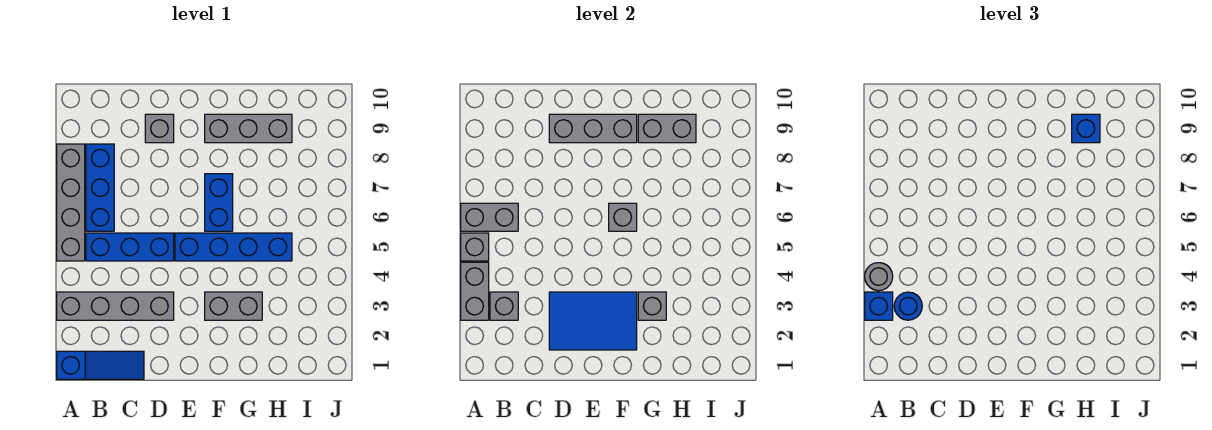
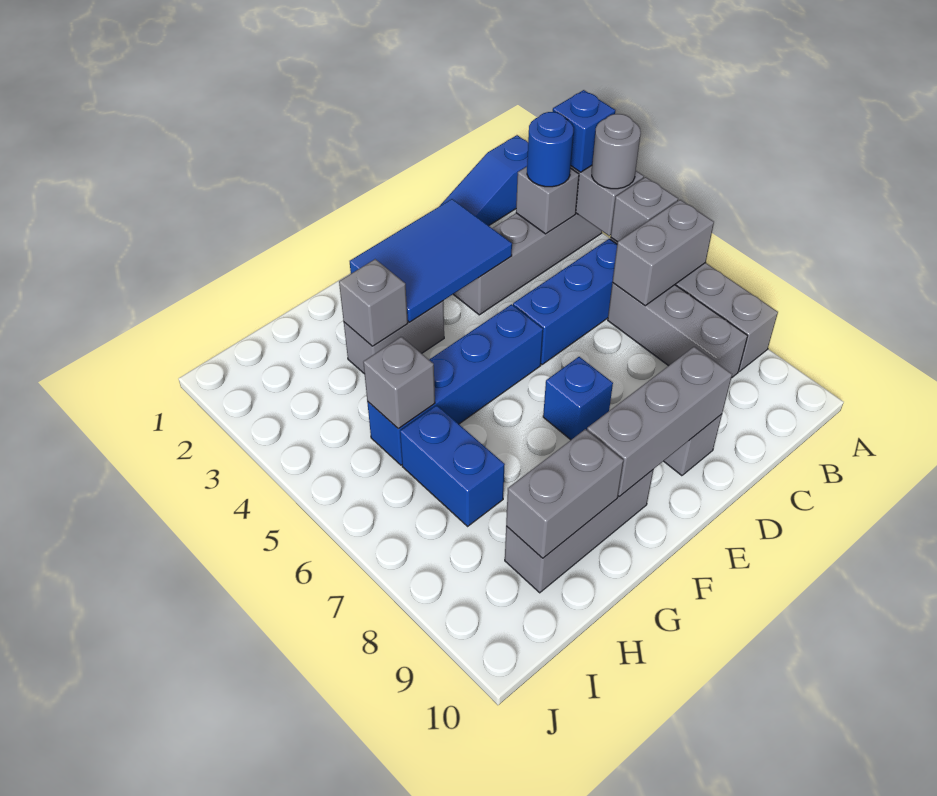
blue brick B6:B8 level 1 -> grey brick B6:B8 level 1
blue brick F6:F7 level 1 -> blue brick H6:H7 level 1
grey brick F6 level 2 -> grey brick H5 level 2
blue brick H9 level 3 -> blue brick E7 level 1

